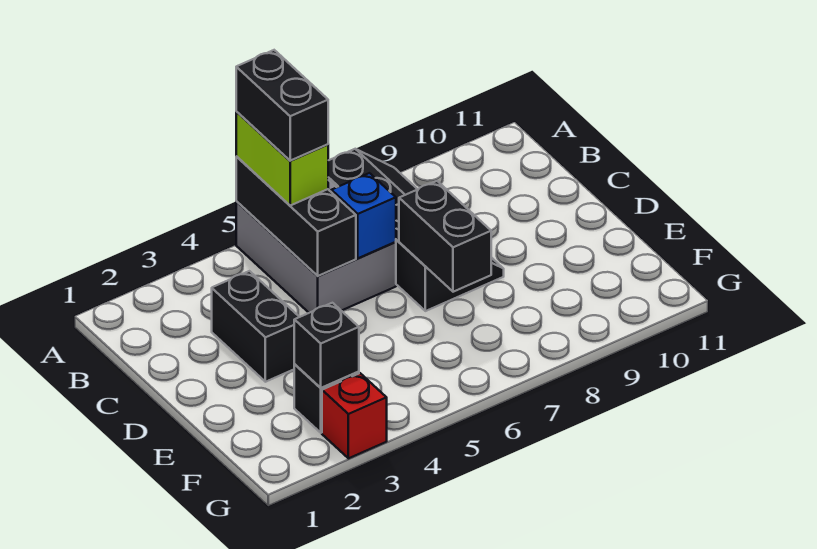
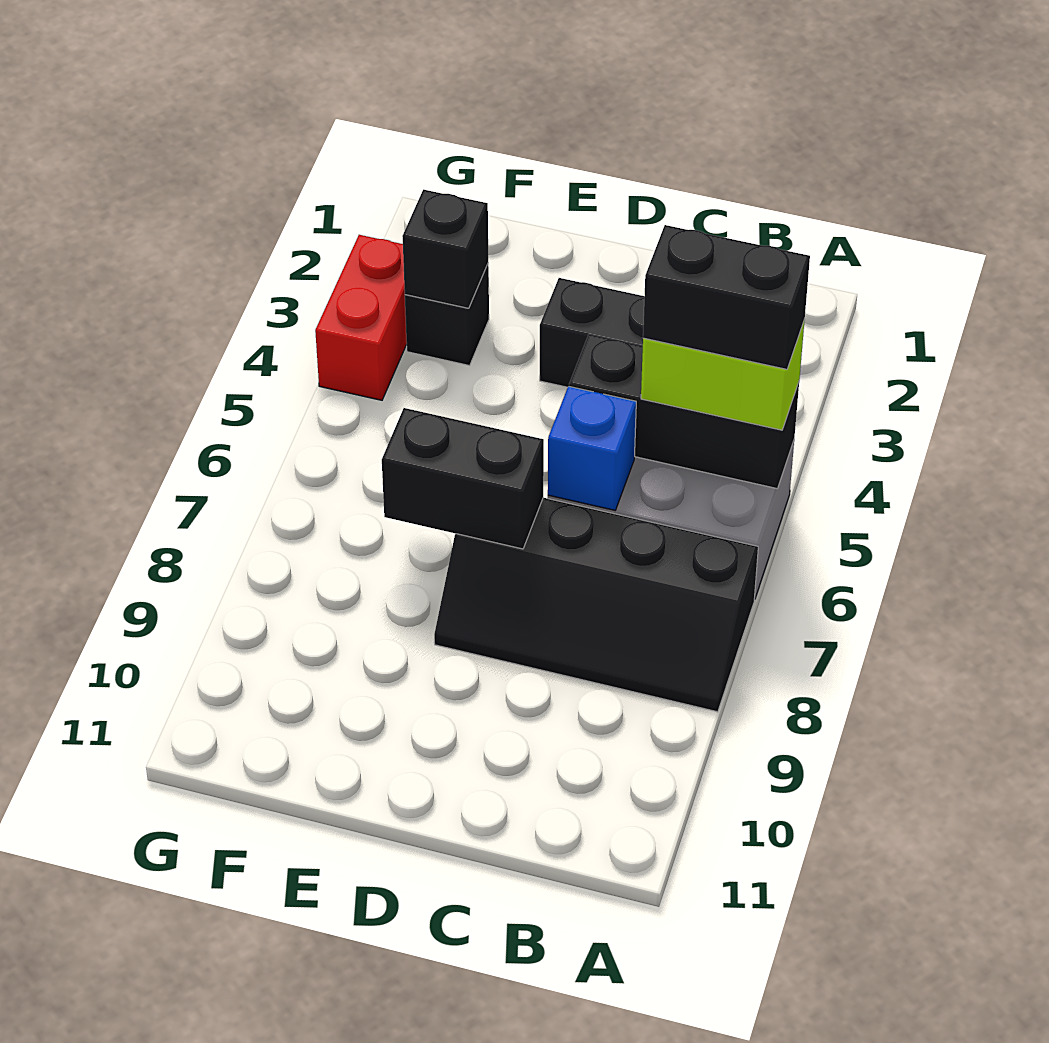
red brick G3 level 1 -> red brick G3:G4 level 1

